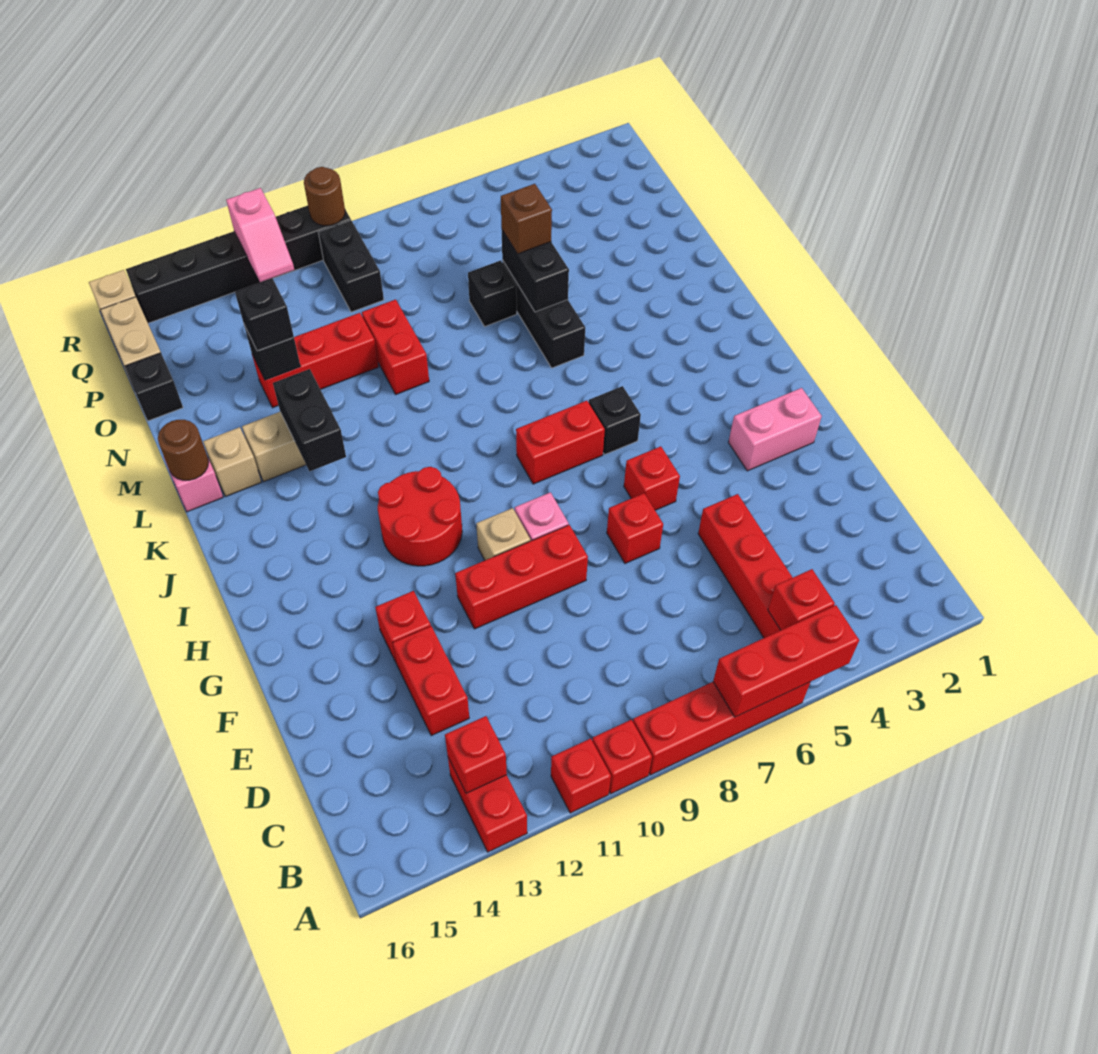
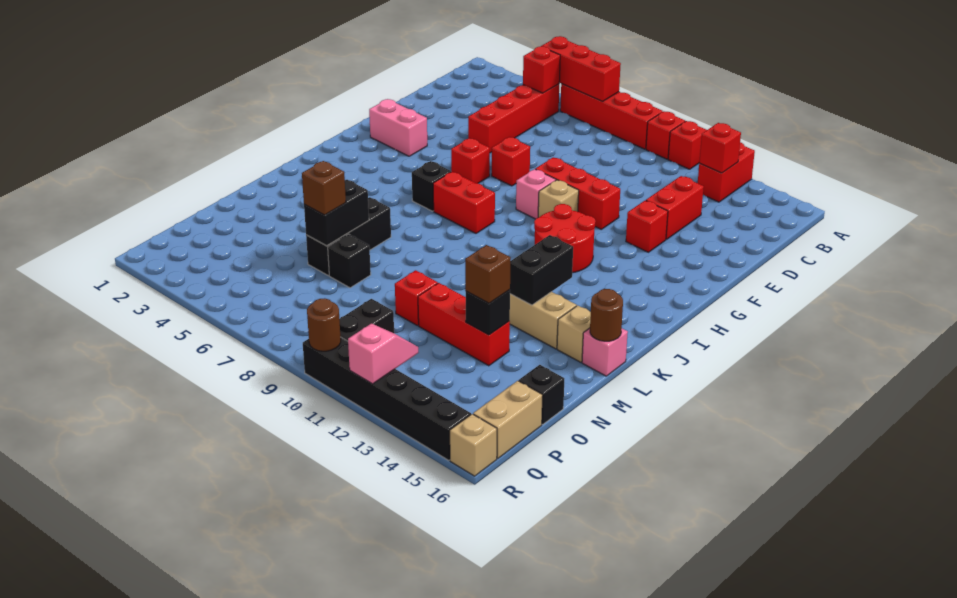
red brick M10:N10 level 1 -> red brick N10 level 1
black brick N13 level 3 -> brown brick N13 level 3

